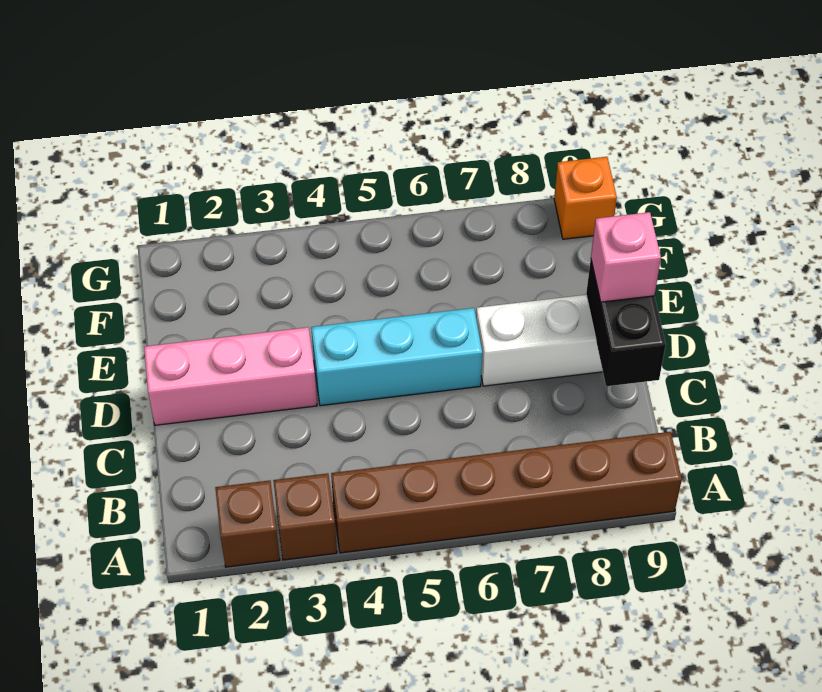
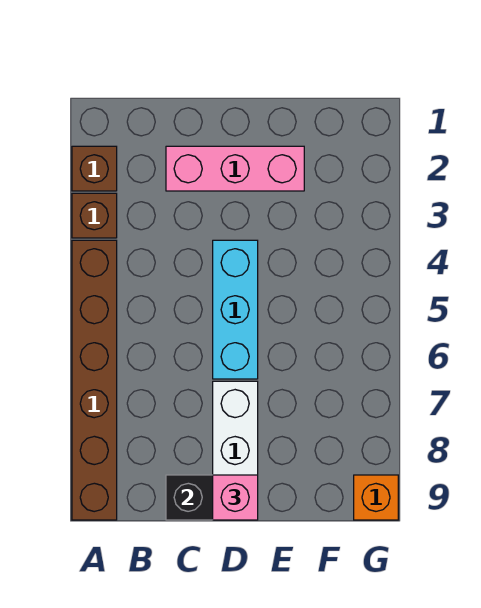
pink brick D1:D3 level 1 -> pink brick C2:E2 level 1

